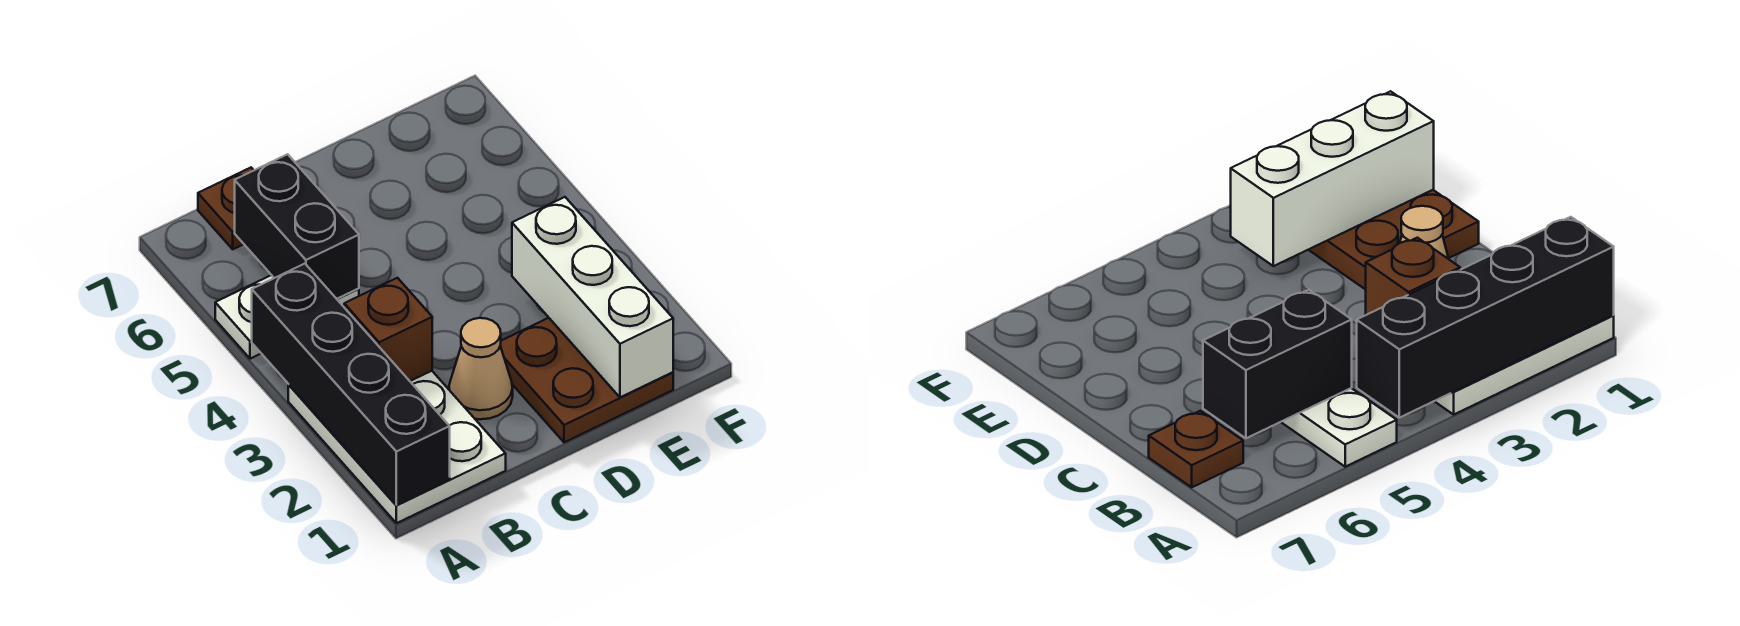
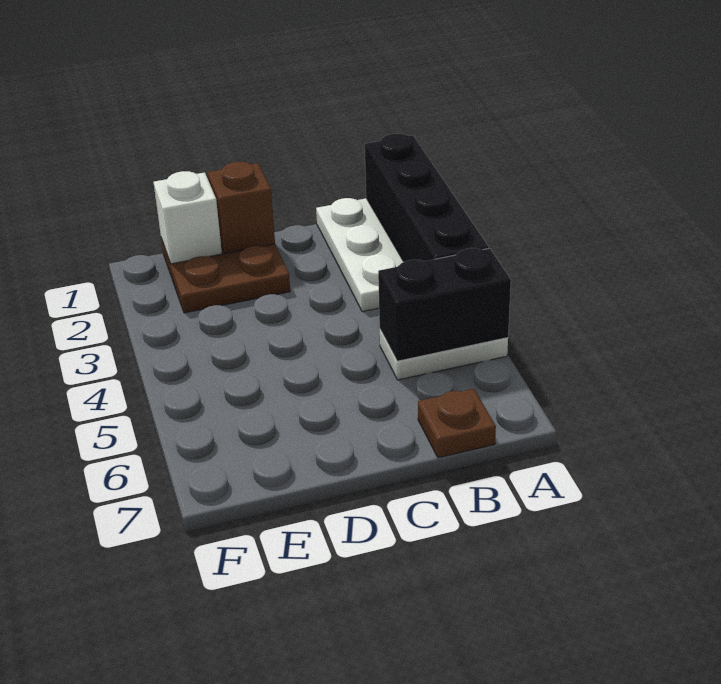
brown brick B3 level 2 -> brown brick D1 level 2
black brick B5:B6 level 2 -> black brick A5:B5 level 2
tan cone C2 level 1 -> none
white brick E1:E3 level 2 -> white brick E1 level 2

